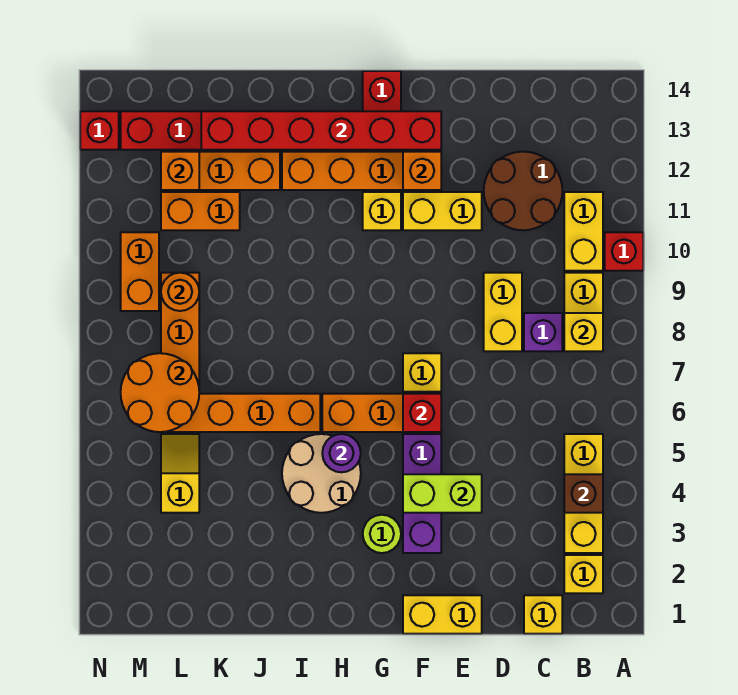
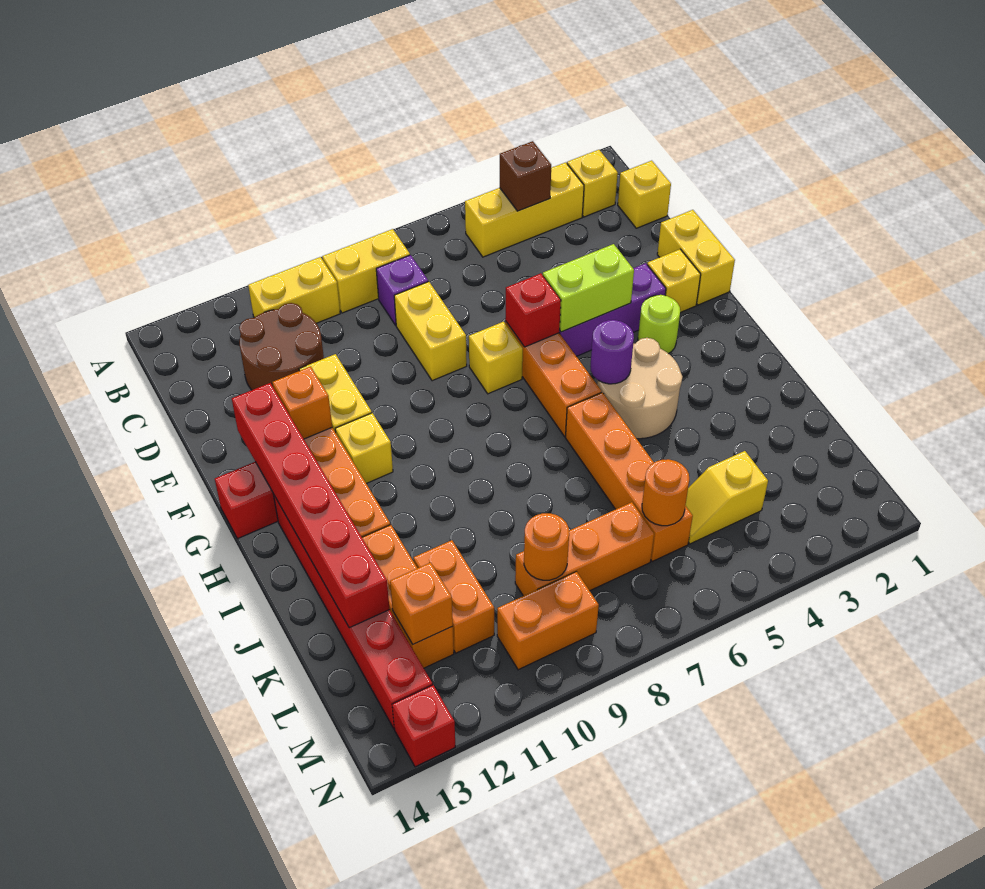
red brick A10 level 1 -> none
yellow brick B8 level 2 -> yellow brick F2 level 1
yellow brick D8:D9 level 1 -> yellow brick D8:E8 level 1
lime brick E4:F4 level 2 -> lime brick F4:F5 level 2
orange round brick L6:M7 level 2 -> orange round brick L6 level 2

